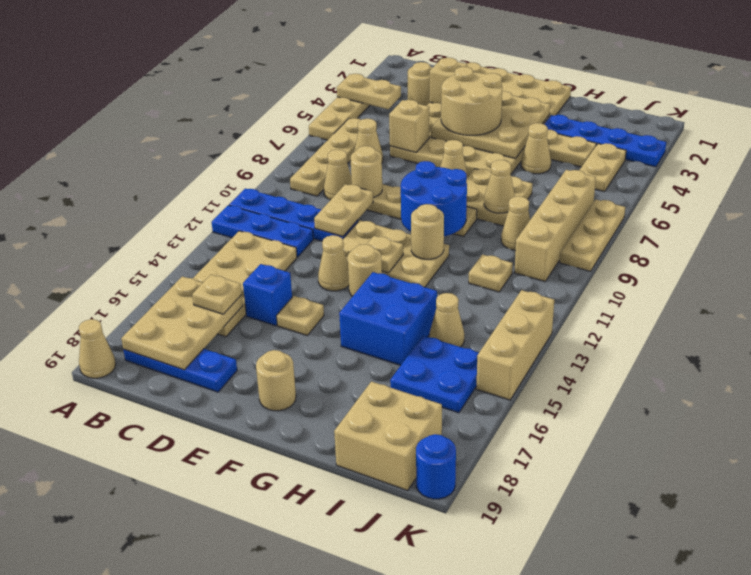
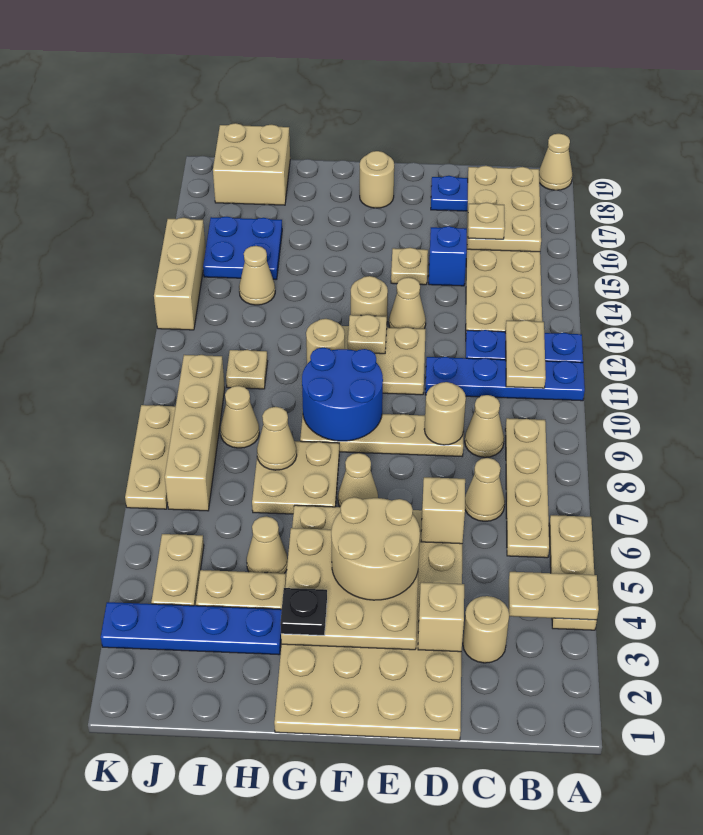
tan plate D10:D11 level 2 -> tan plate B11:B12 level 2
none -> black plate G3 level 3
blue brick G14:H15 level 1 -> none
blue round brick K19 level 1 -> none

